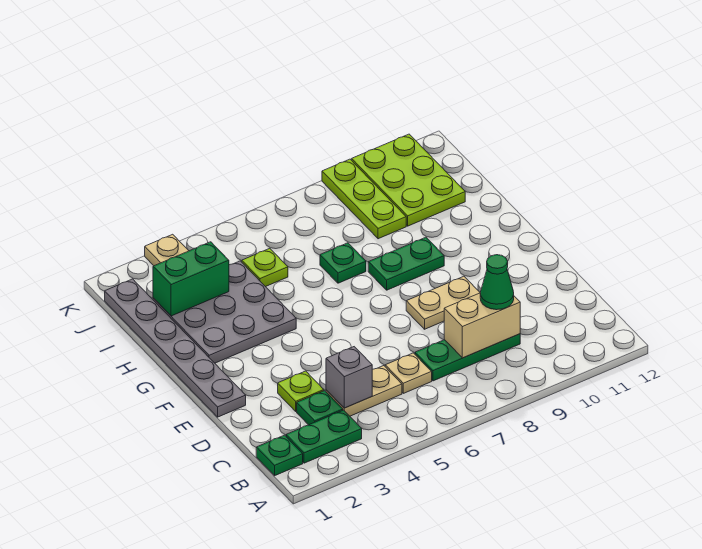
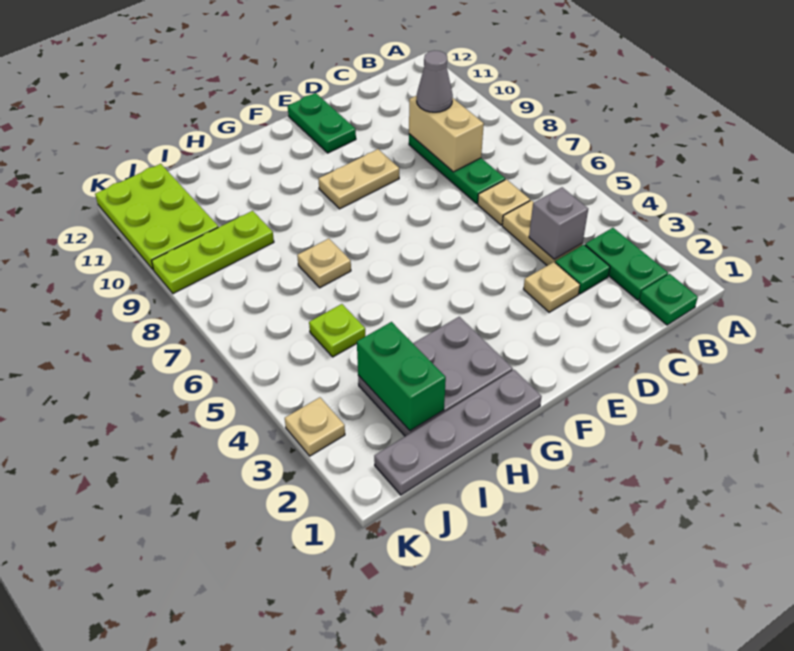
green cone C9 level 3 -> grey cone C9 level 3
lime plate D3 level 1 -> tan plate D3 level 1
grey plate E1:J1 level 1 -> grey plate G1:J1 level 1
tan plate E8:E9 level 1 -> tan plate E9:F9 level 1
grey plate G2:I4 level 1 -> grey plate G2:I3 level 1
green plate G8:G9 level 1 -> green plate E11:E12 level 1
green plate H7 level 1 -> tan plate H7 level 1
lime plate I10:K11 level 1 -> lime plate J10:K12 level 1

